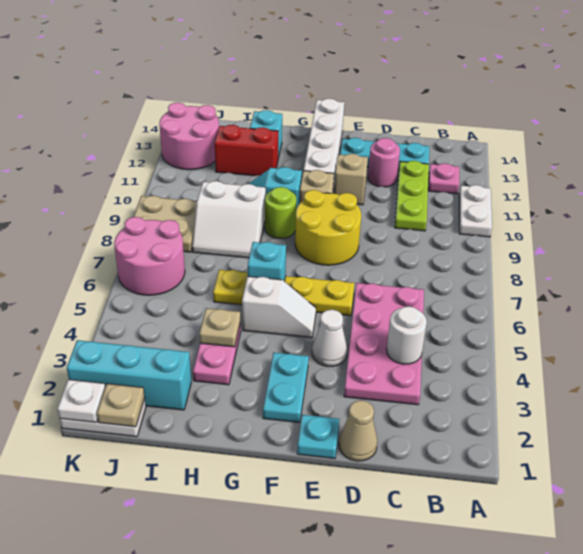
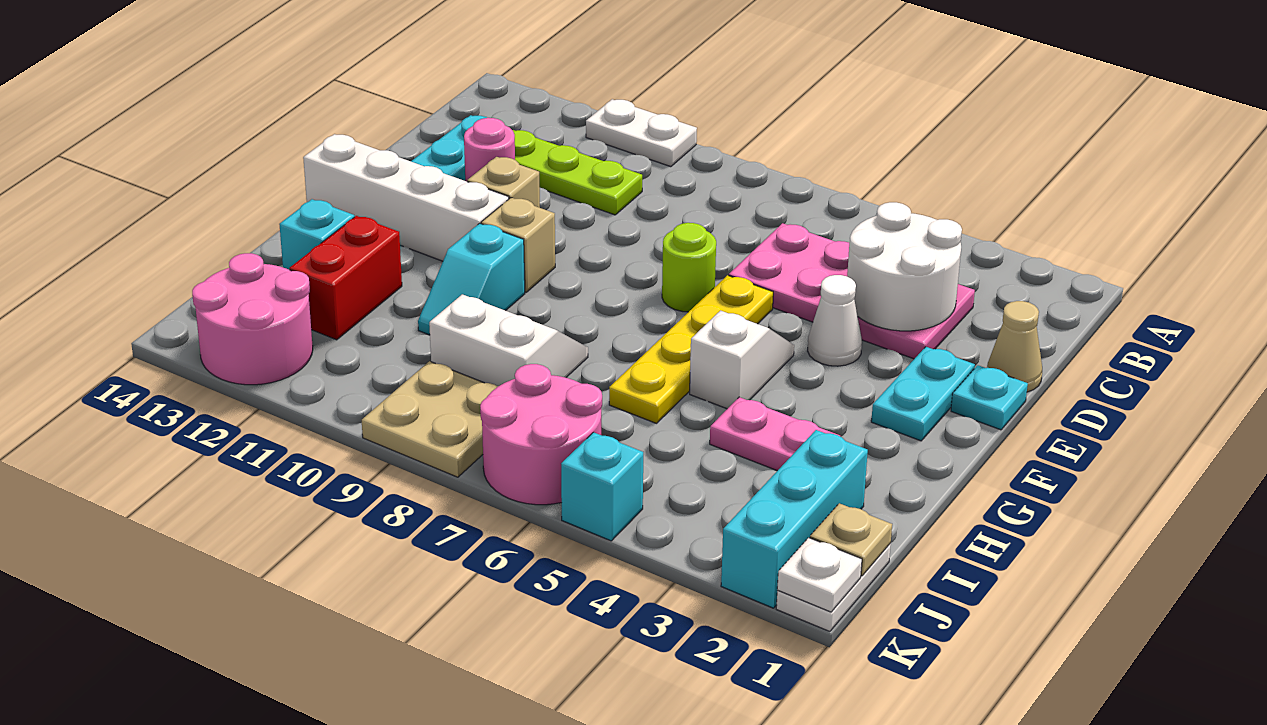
pink plate B12 level 1 -> none
white round brick C4 level 2 -> white round brick C3:D4 level 2
yellow round brick E8:F9 level 1 -> none
cyan plate F2:F3 level 1 -> cyan plate E2:F2 level 1
cyan brick G6 level 2 -> cyan brick K5 level 1
lime round brick G9 level 1 -> lime round brick E7 level 1
tan plate H4 level 2 -> none
white slope H8:I9 level 1 top 9 -> white slope H8:I9 level 1 top I

